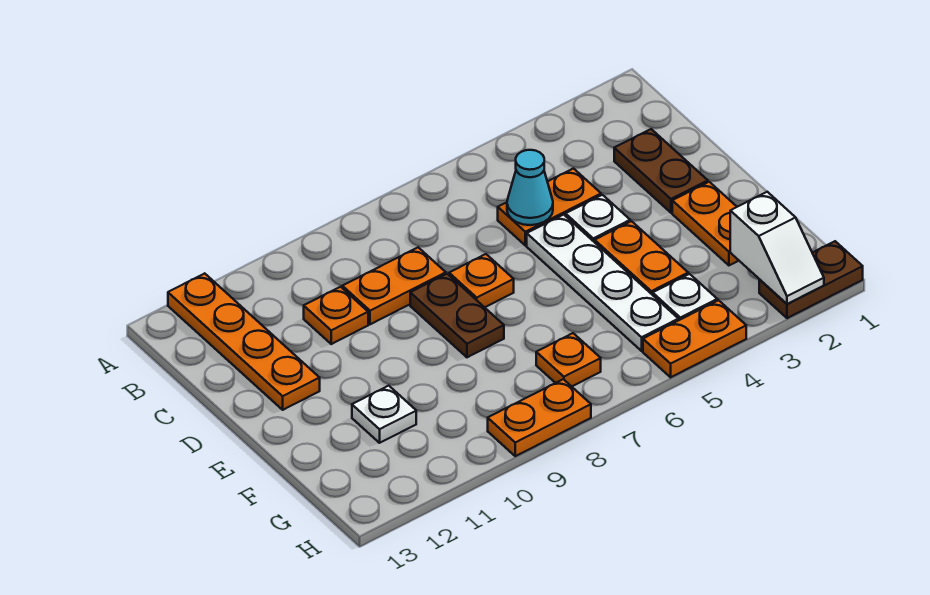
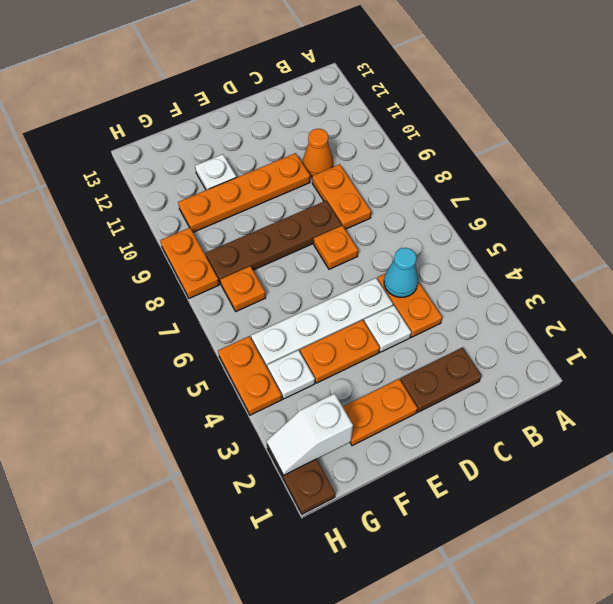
orange plate A12:D12 level 1 -> orange plate D10:G10 level 1
orange plate C10 level 1 -> orange cone C10 level 1
brown plate D8:E8 level 1 -> brown plate D8:G8 level 1

